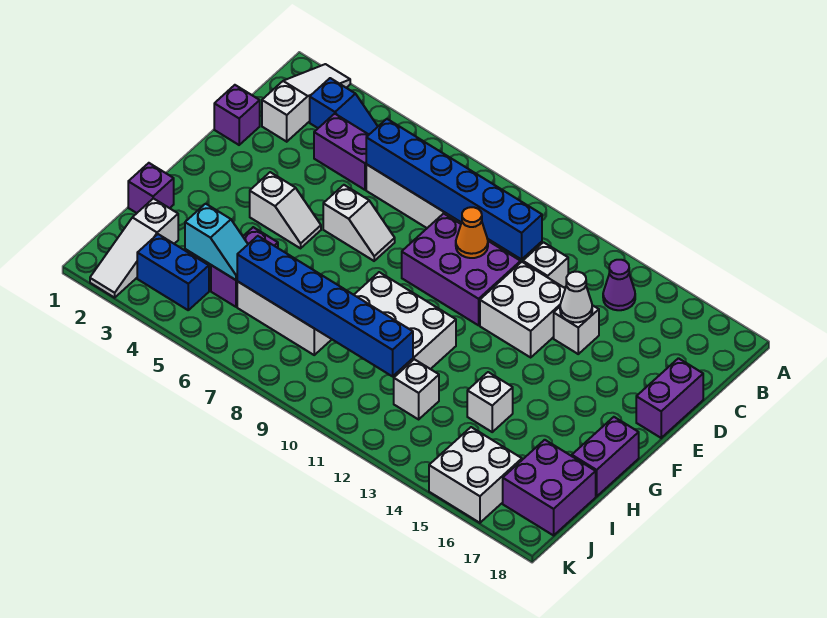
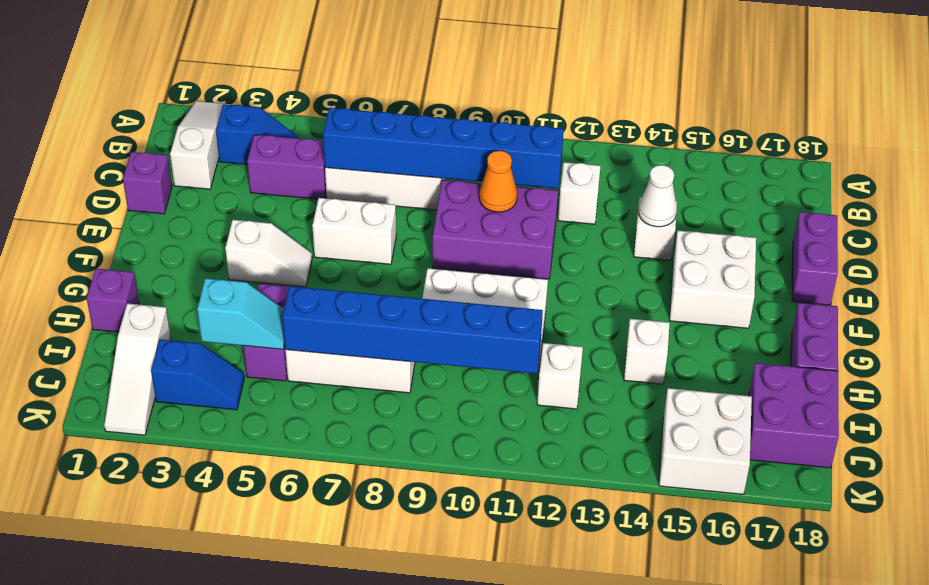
purple cone B14 level 1 -> none
white brick D12:E13 level 1 -> white brick E15:F16 level 1
white slope E6:E7 level 1 top 6 -> white brick E6:E7 level 1
blue brick J3:J4 level 1 -> blue slope J3:J4 level 1 top 3

